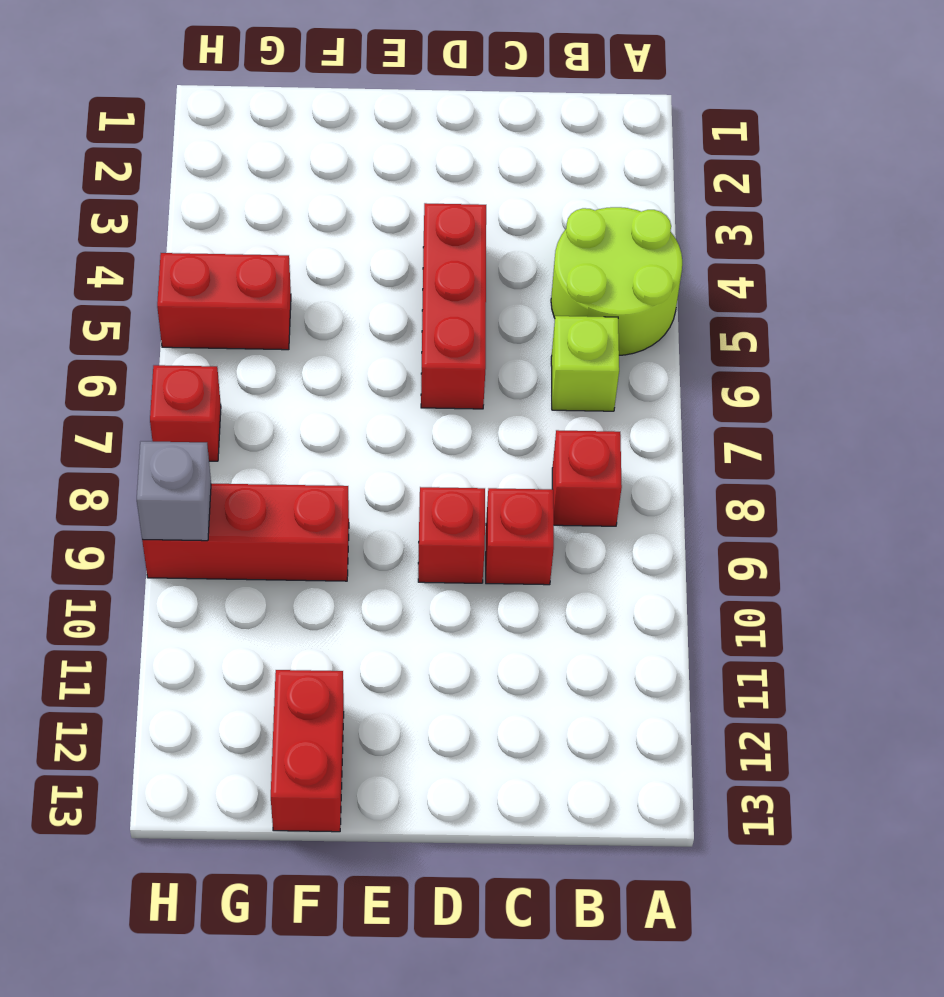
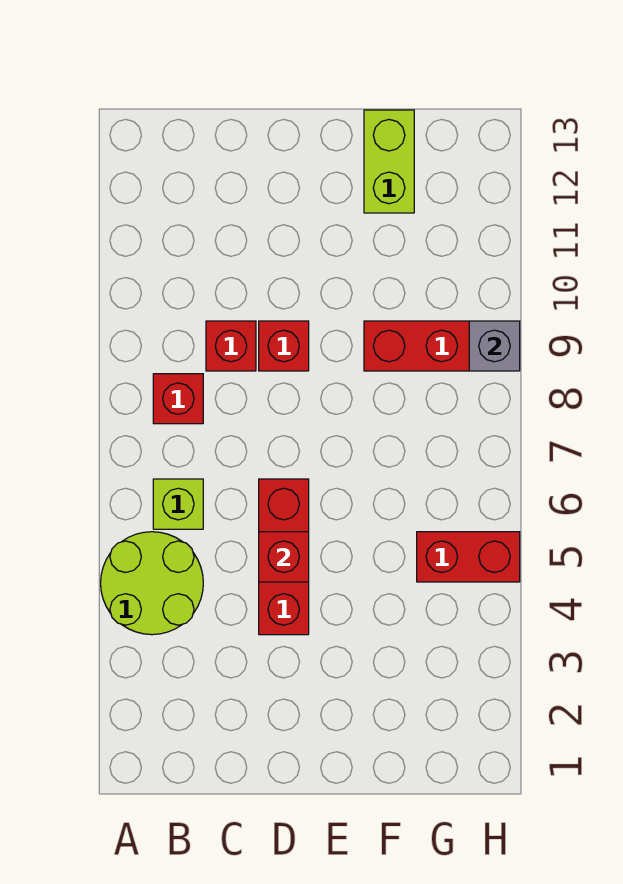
red brick F12:F13 level 1 -> lime brick F12:F13 level 1
red brick H7 level 1 -> red brick D5 level 2

